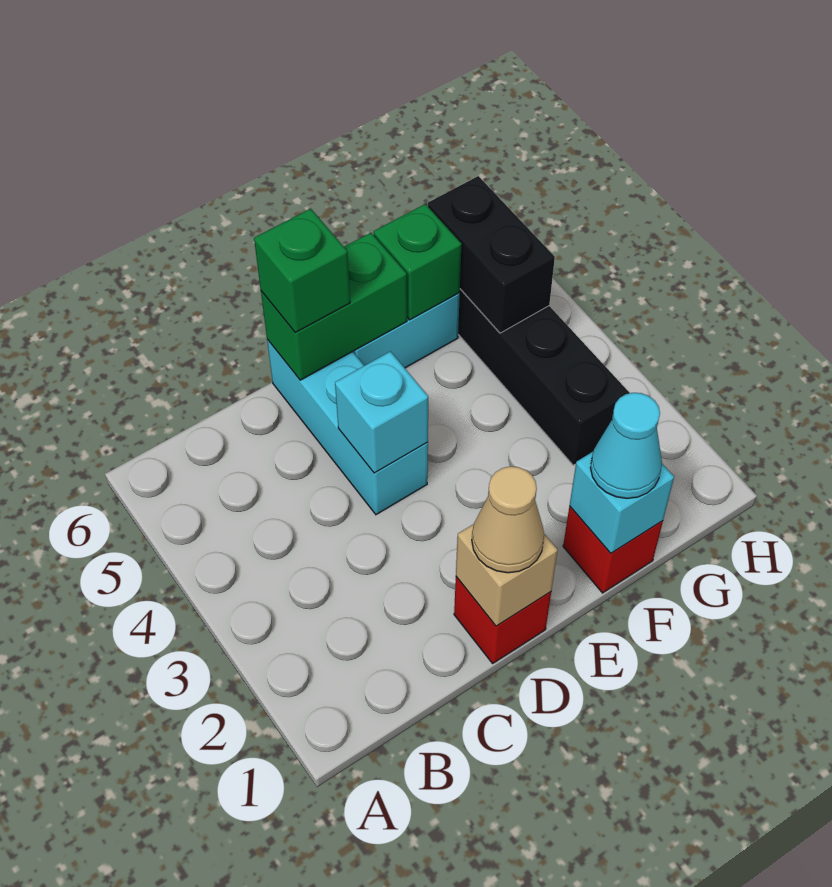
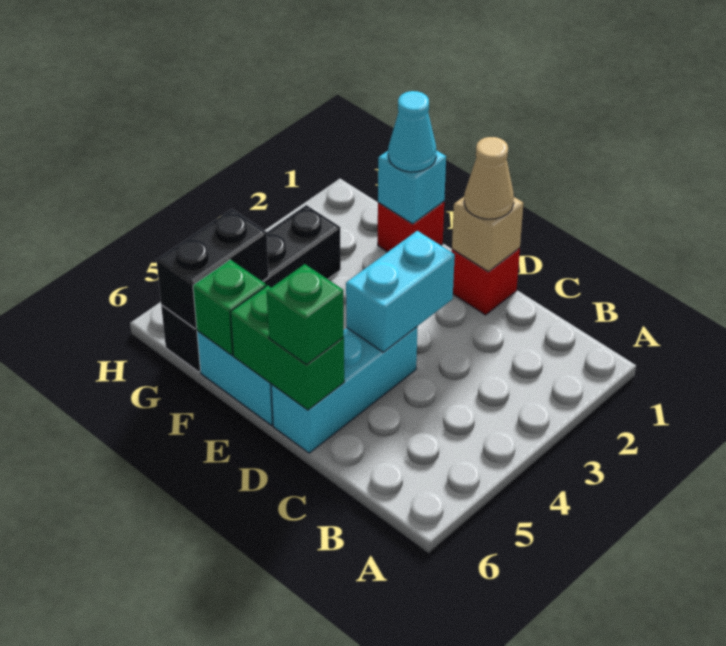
cyan brick D4 level 2 -> cyan brick D3:D4 level 2

